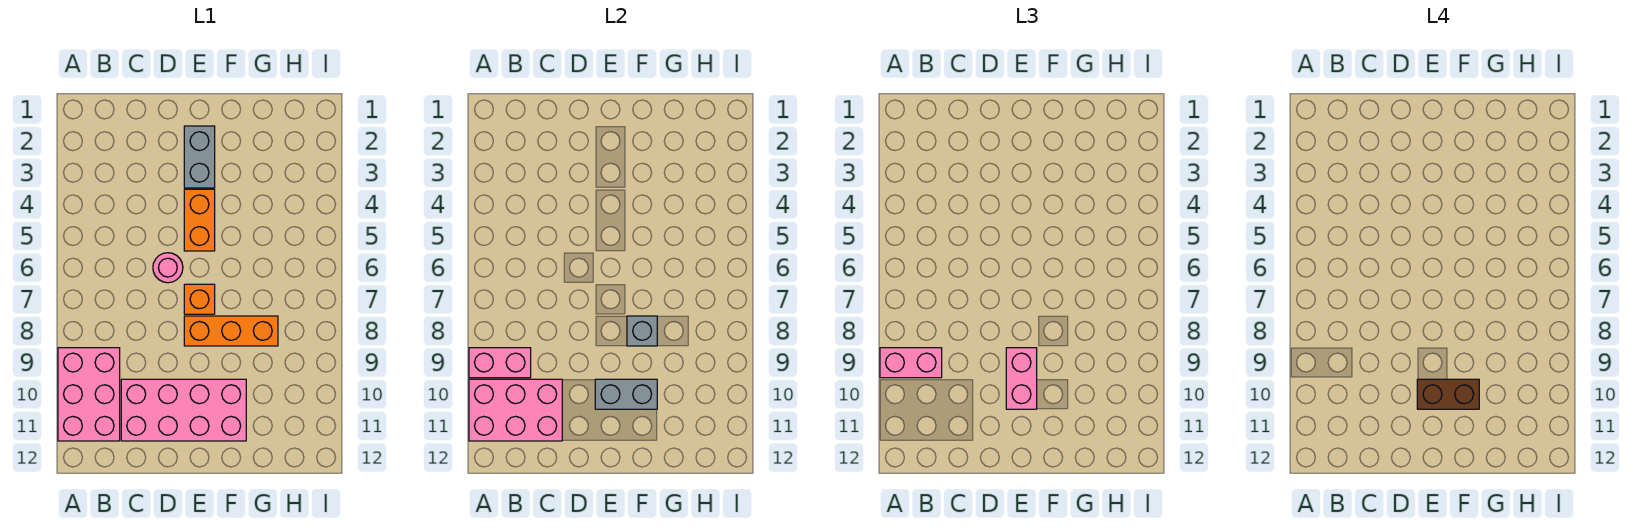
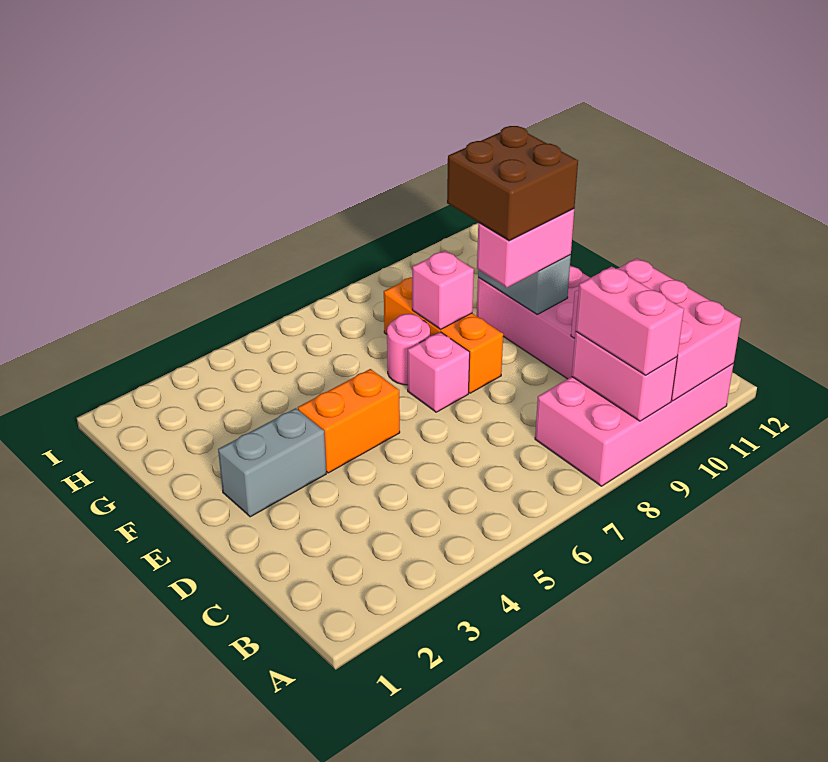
pink brick A9:B11 level 1 -> pink brick A8:B11 level 1
pink round brick D6 level 1 -> pink round brick F7 level 1
orange brick E7 level 1 -> pink brick E7 level 1
brown brick E10:F10 level 4 -> brown brick E9:F10 level 4
grey brick F8 level 2 -> pink brick F8 level 2

